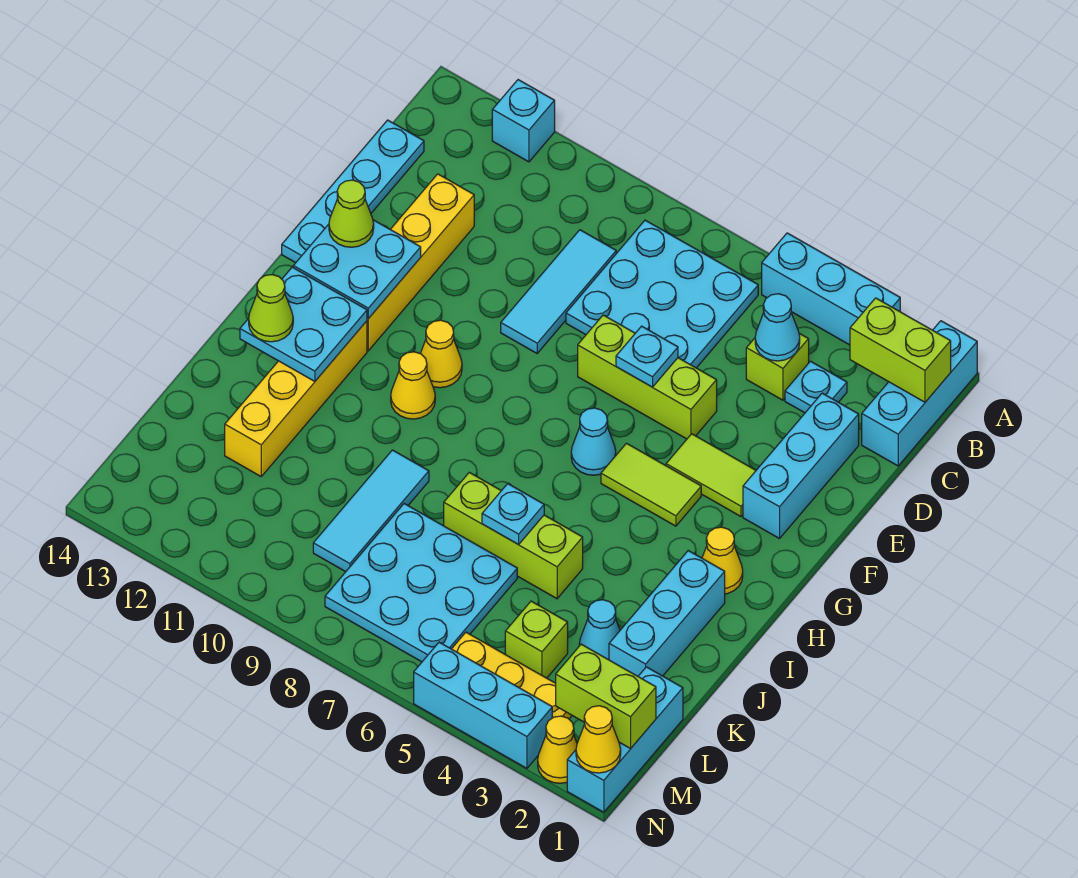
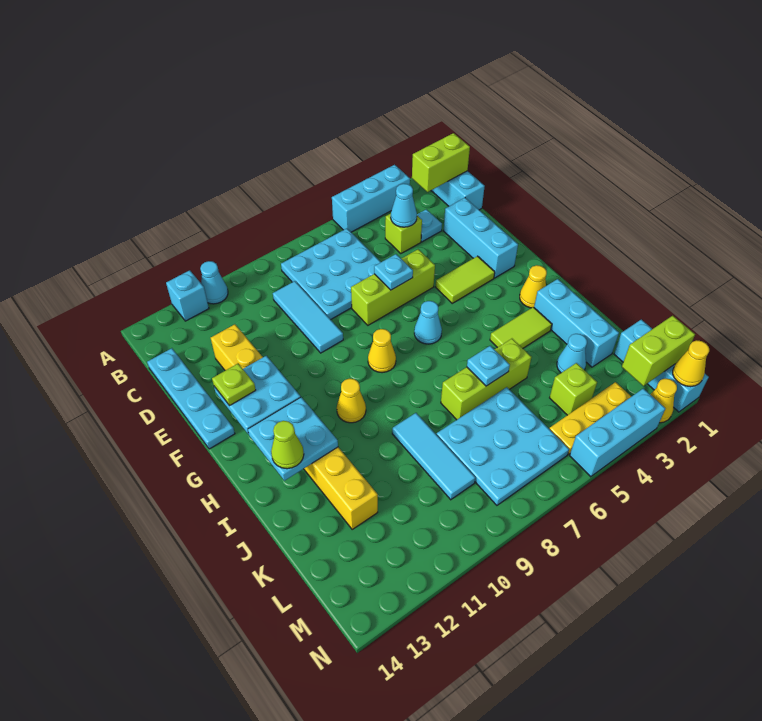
none -> cyan cone A11 level 1
lime cone F13 level 3 -> lime plate F13 level 3
lime tile G4:G5 level 1 -> lime tile I3:I4 level 1
yellow cone G10 level 1 -> yellow cone G8 level 1

